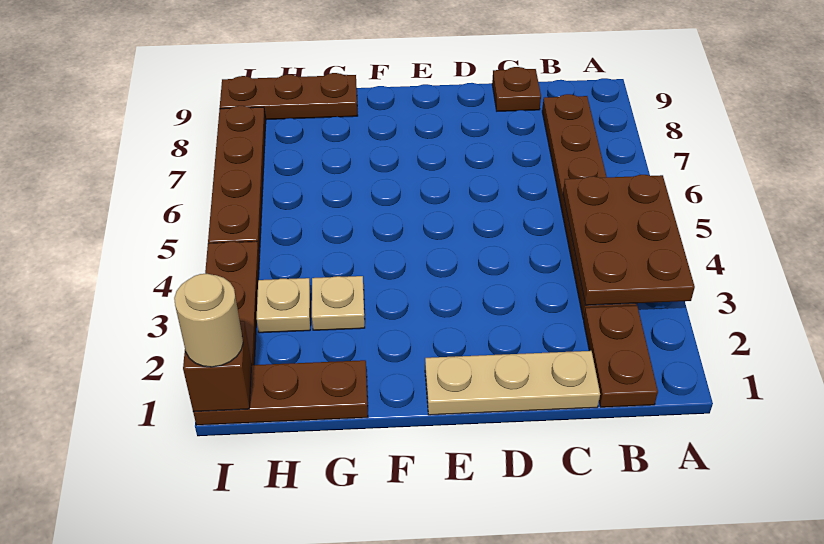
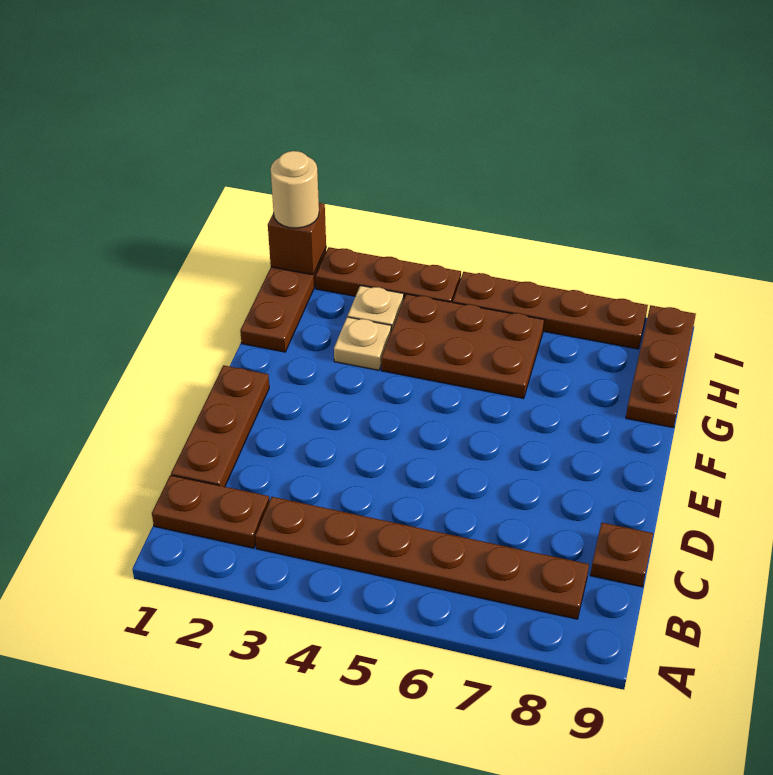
brown plate A3:B5 level 2 -> brown plate G4:H6 level 1
tan plate C1:E1 level 1 -> brown plate C1:E1 level 1

